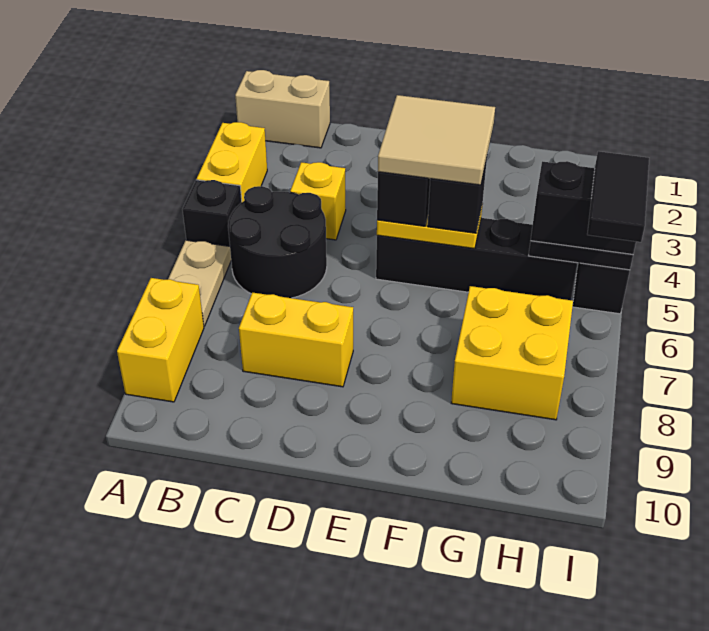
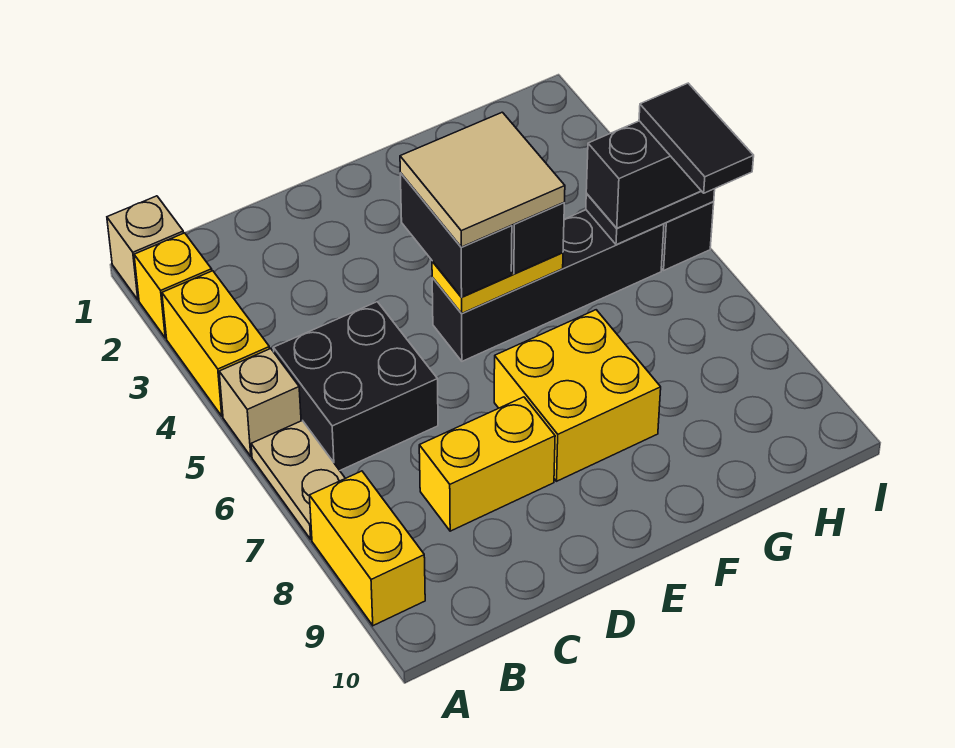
tan brick A1:B1 level 1 -> tan brick A1 level 1
black brick A5 level 1 -> tan brick A5 level 1
black round brick B5:C6 level 1 -> black brick B5:C6 level 1
yellow brick C4 level 1 -> yellow brick A2 level 1
yellow brick G7:H8 level 1 -> yellow brick E7:F8 level 1

